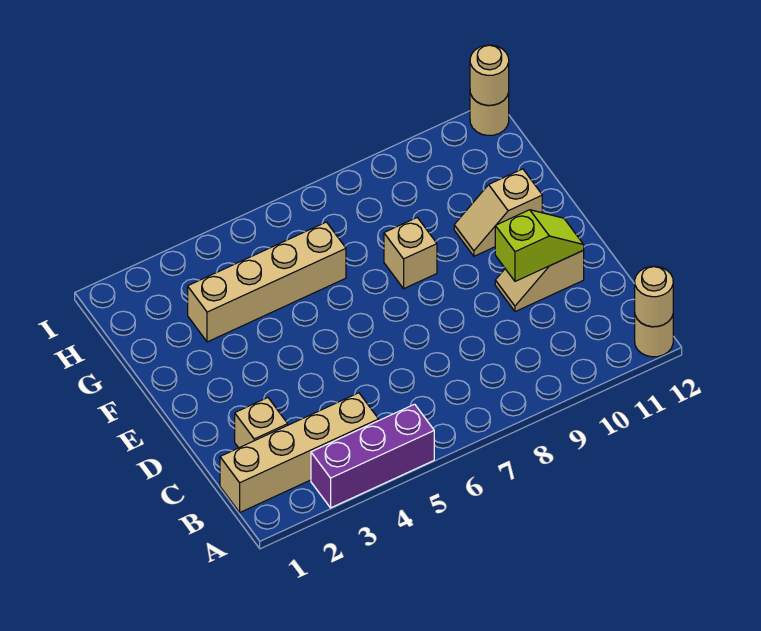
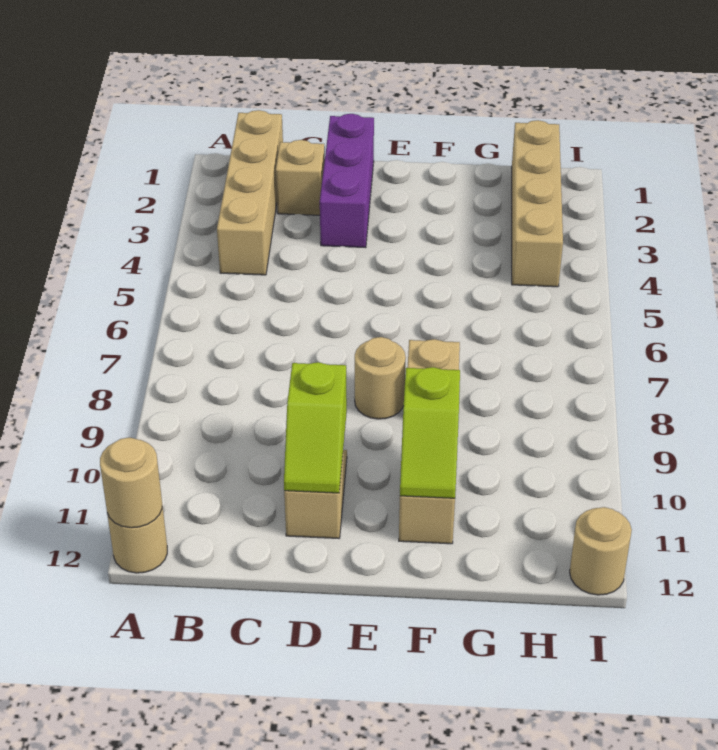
purple brick A3:A5 level 1 -> purple brick D1:D3 level 1
none -> lime slope F10:F11 level 2 top 10
tan brick G3:G6 level 1 -> tan brick H1:H4 level 1
tan round brick I12 level 2 -> tan round brick E8 level 1

